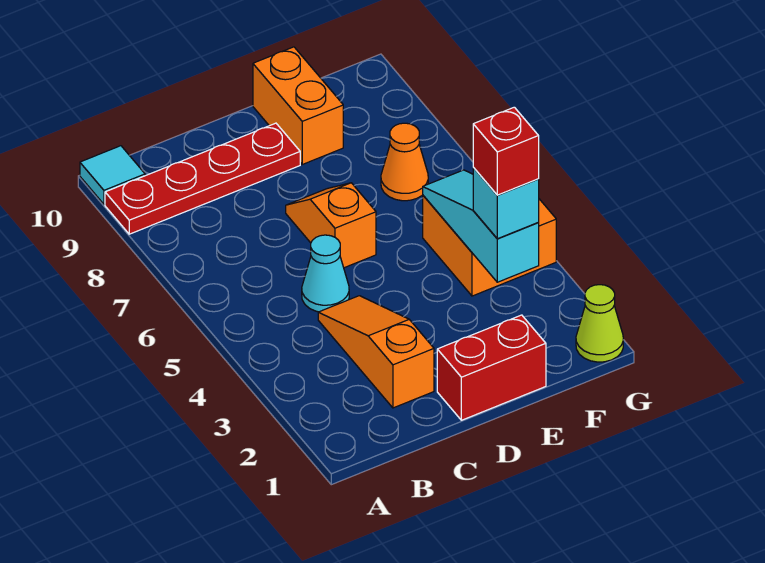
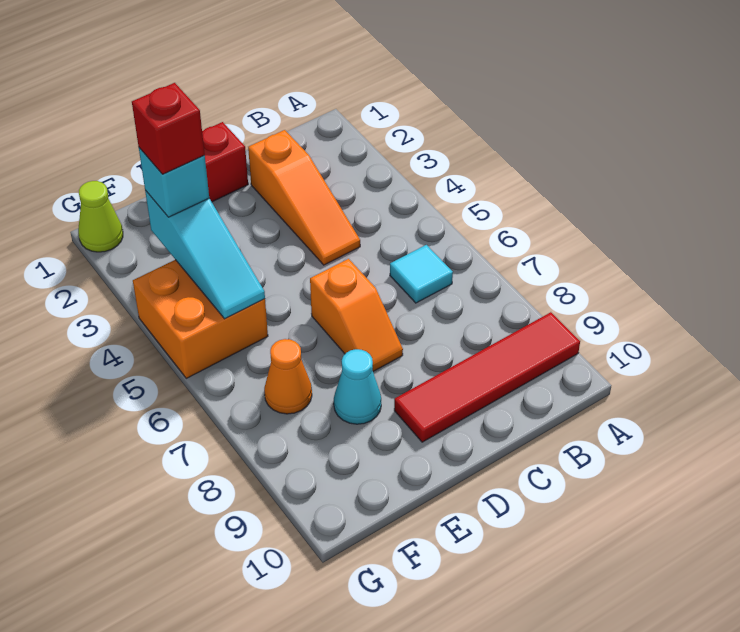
red plate A9:D9 level 1 -> red tile A9:D9 level 1
cyan tile A10 level 1 -> cyan tile B6 level 1
cyan cone C5 level 1 -> cyan cone E8 level 1
orange brick E9:E10 level 1 -> none

